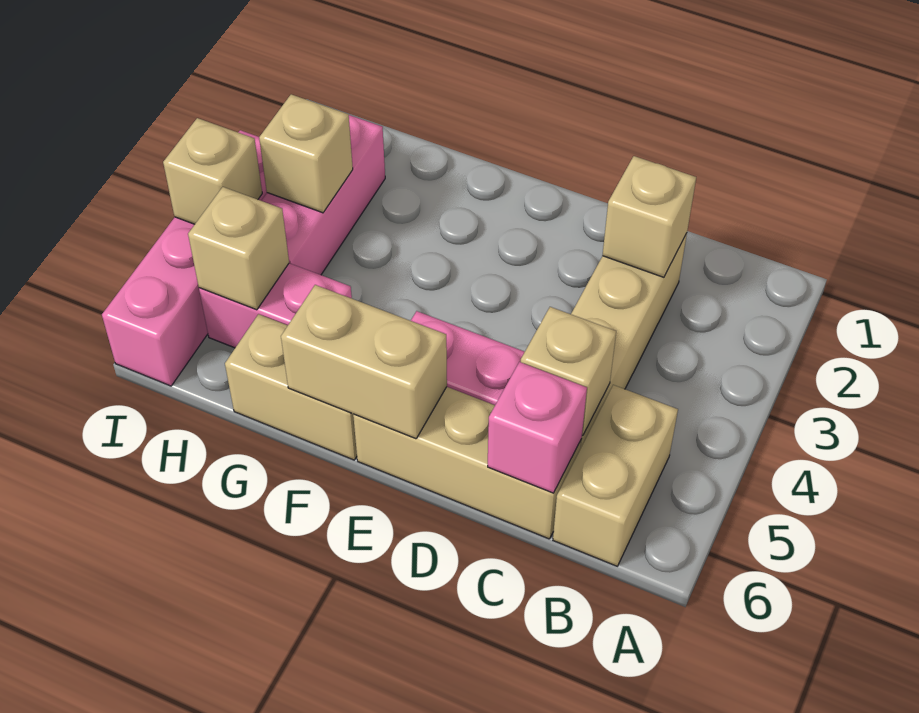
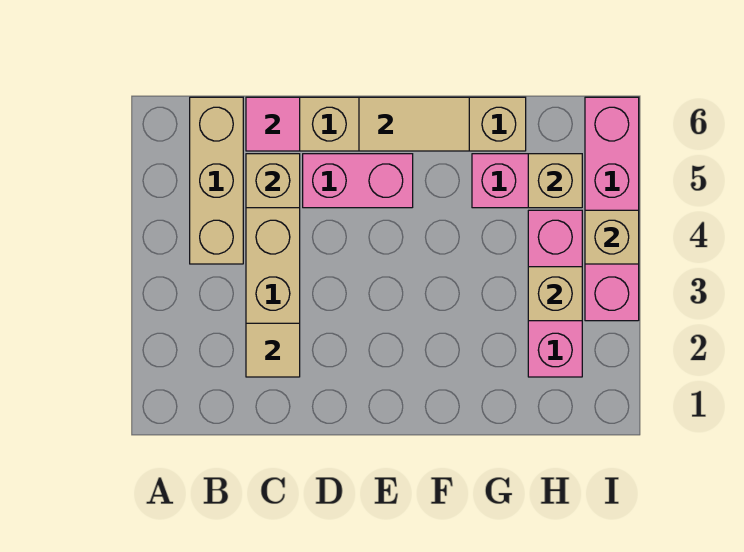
tan brick B5:B6 level 1 -> tan brick B4:B6 level 1
tan brick C2 level 2 -> tan tile C2 level 2
pink brick C6 level 2 -> pink tile C6 level 2
tan brick E6:F6 level 2 -> tan tile E6:F6 level 2

